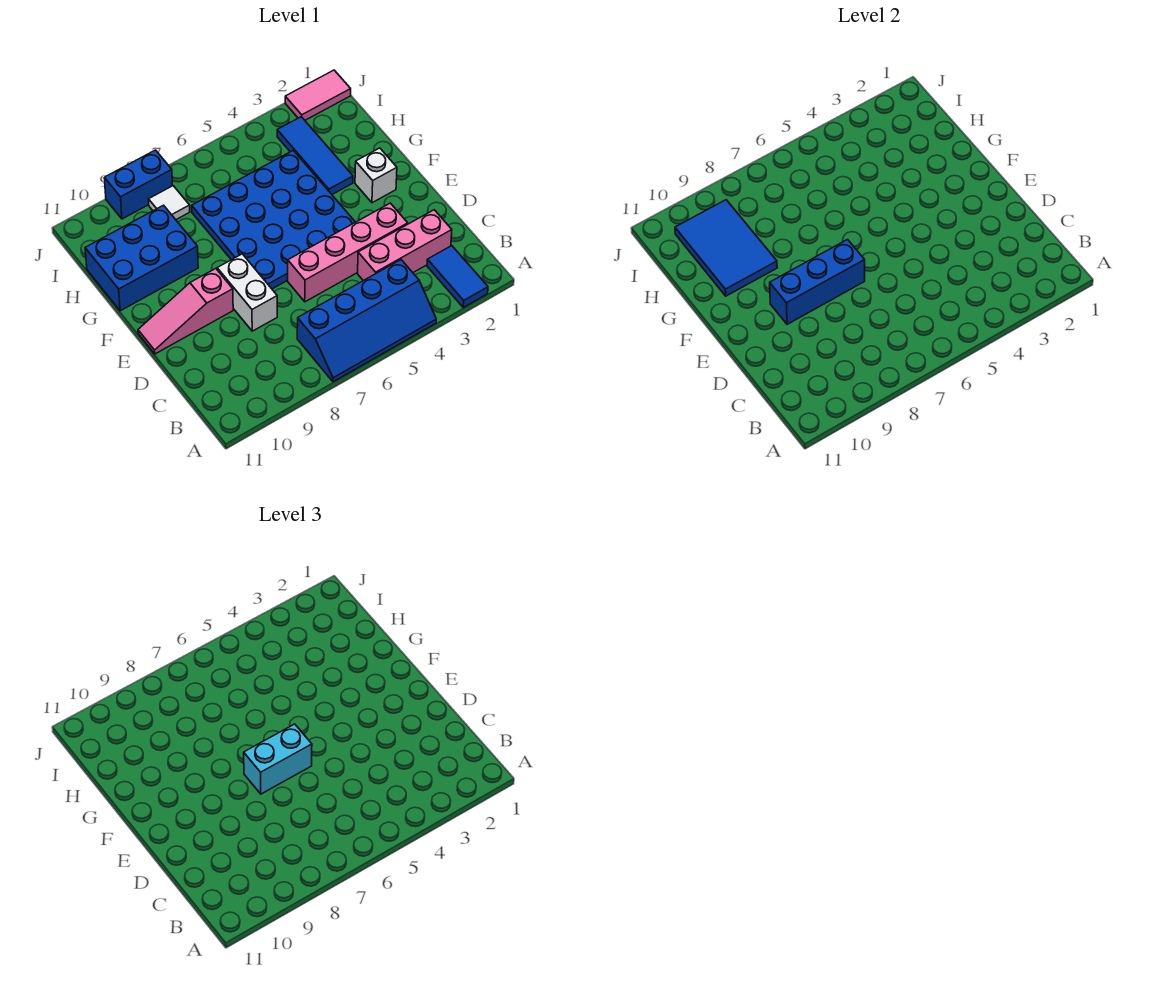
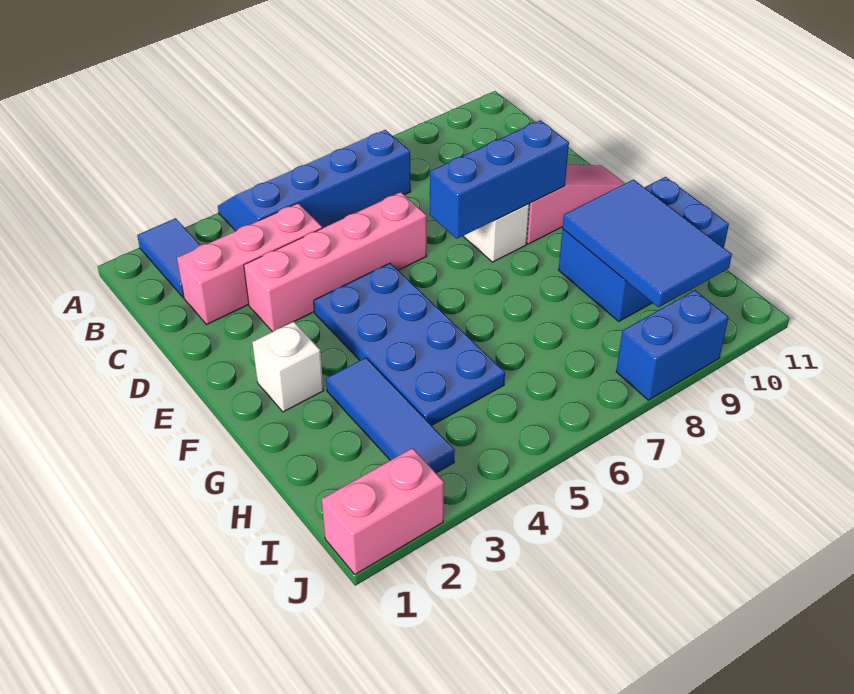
blue plate E4:H7 level 1 -> blue plate E4:H5 level 1
cyan brick E6:E7 level 3 -> none
white tile I8 level 1 -> none
pink tile J1:J2 level 1 -> pink brick J1:J2 level 1

